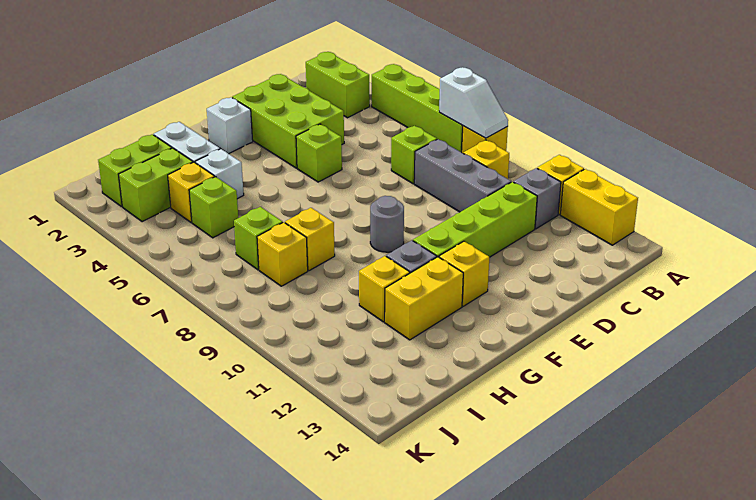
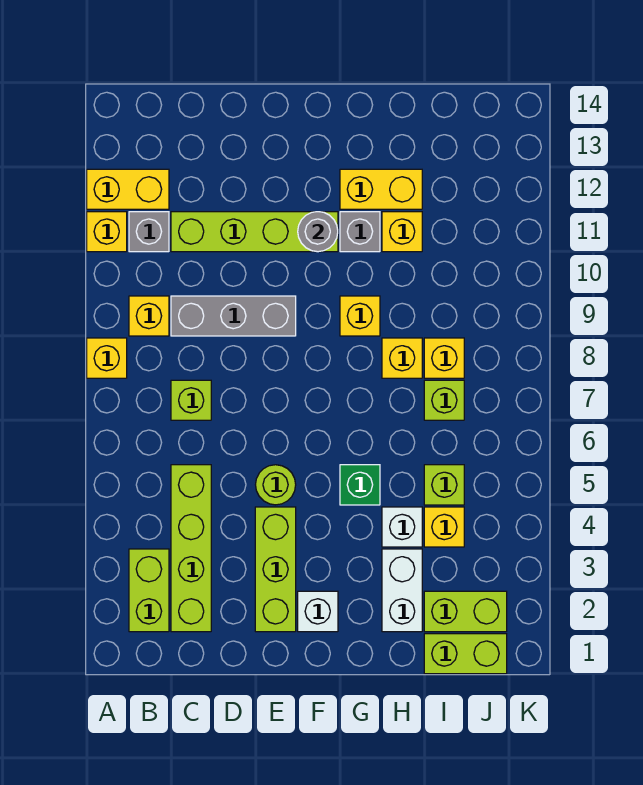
lime brick A4:A7 level 1 -> lime brick C2:C5 level 1
white slope A7:A8 level 2 top 7 -> none
yellow brick A12:A13 level 1 -> yellow brick A12:B12 level 1
grey brick C8:C10 level 1 -> grey brick C9:E9 level 1
lime brick D2:E4 level 1 -> lime brick E2:E4 level 1
lime brick E5 level 1 -> lime round brick E5 level 1
grey round brick F9 level 1 -> grey round brick F11 level 2
yellow brick F12 level 1 -> yellow brick G9 level 1
none -> green brick G5 level 1
lime brick I3:J3 level 1 -> lime brick I1:J1 level 1

